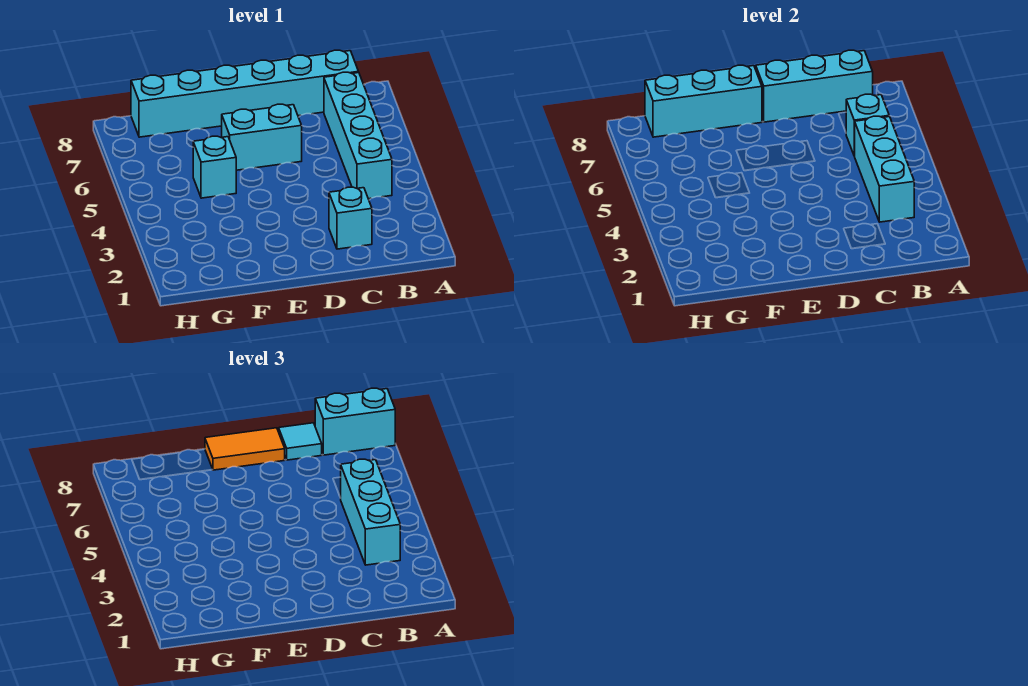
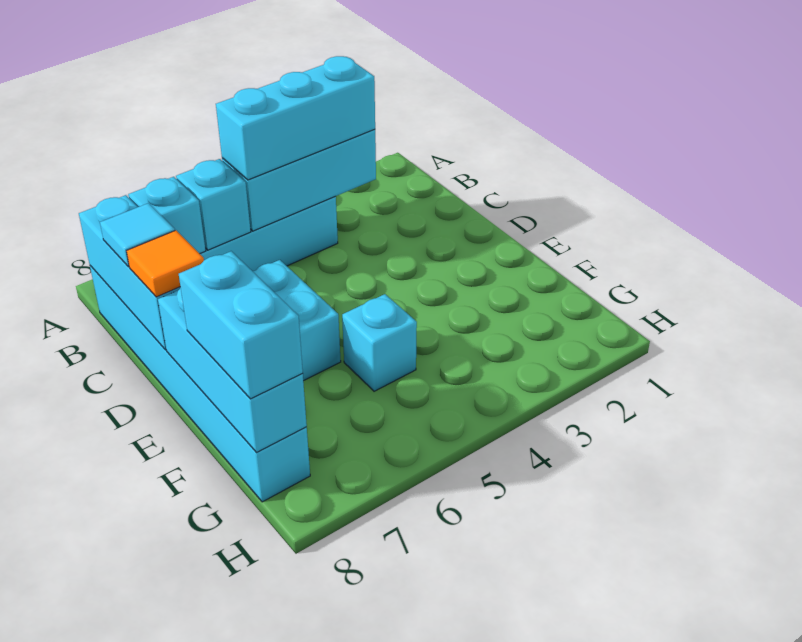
cyan brick A8:B8 level 3 -> cyan brick F8:G8 level 3
cyan brick C2 level 1 -> cyan brick B7 level 2
orange tile D8:E8 level 3 -> orange tile D8 level 3

